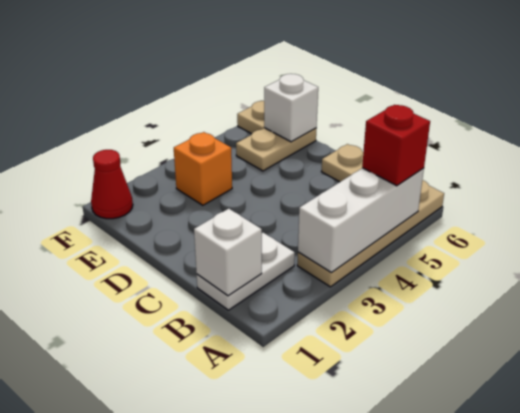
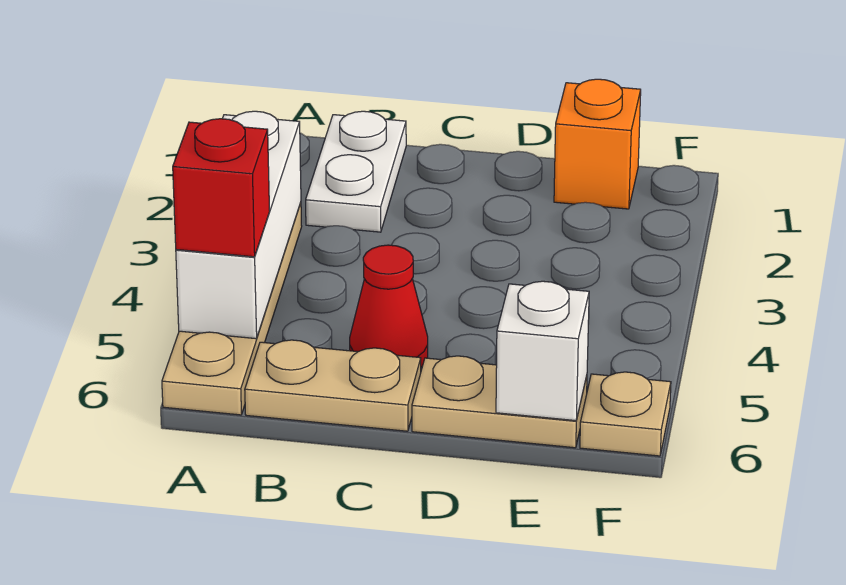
white brick B1 level 2 -> none
orange brick E3 level 1 -> orange brick E1 level 1
tan plate E5:E6 level 1 -> tan plate D6:E6 level 1
red cone F1 level 1 -> red cone C5 level 1

